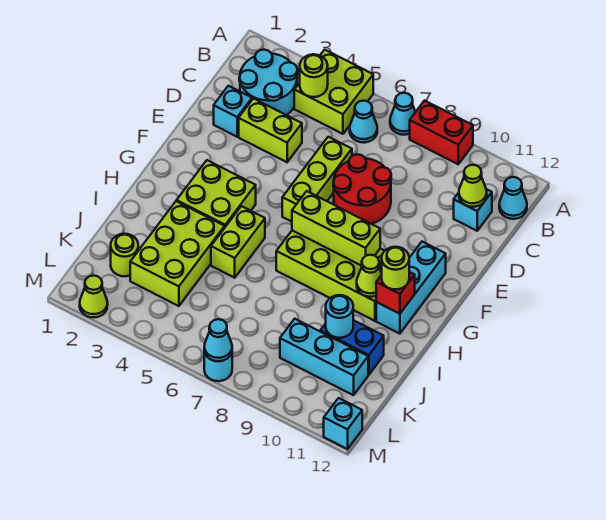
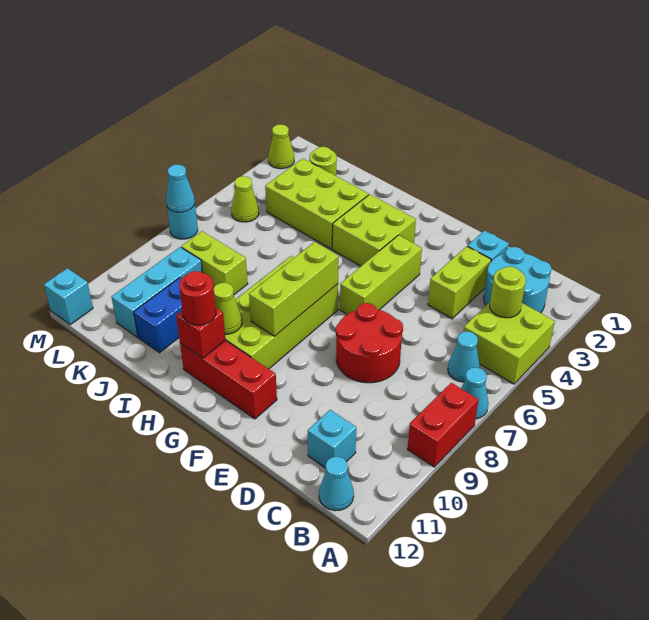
lime cone C11 level 2 -> lime cone L5 level 1
lime brick D6:F6 level 1 -> lime brick F4:F6 level 1
cyan brick F11:H11 level 1 -> red brick F11:H11 level 1
lime brick H5:I5 level 1 -> lime brick J8:K8 level 1
lime round brick H11 level 3 -> red round brick H11 level 3
cyan round brick J10 level 2 -> none

